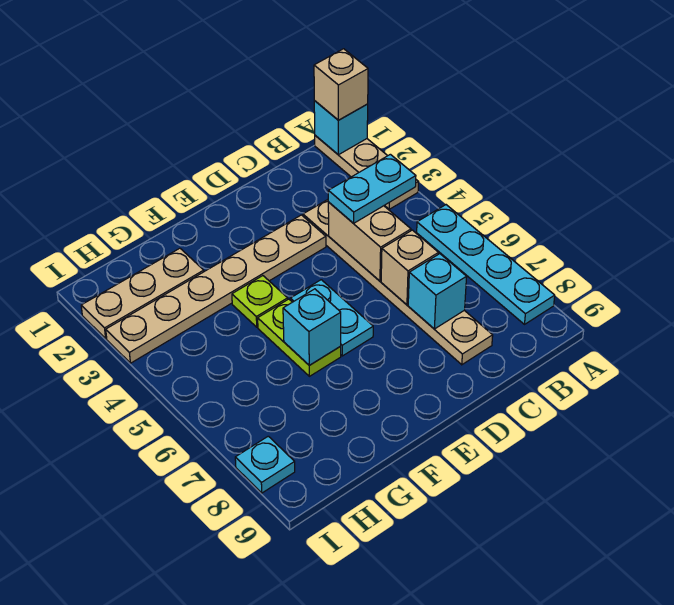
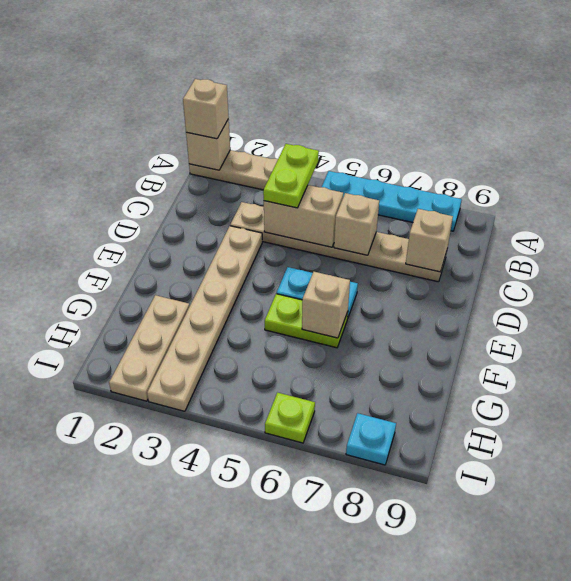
cyan brick A1 level 2 -> tan brick A1 level 2
cyan plate B4:C4 level 3 -> lime plate B4:C4 level 3
cyan brick C7 level 2 -> none
none -> tan brick C8 level 2
lime plate F4 level 1 -> lime plate I6 level 1
cyan brick F6 level 2 -> tan brick F6 level 2

